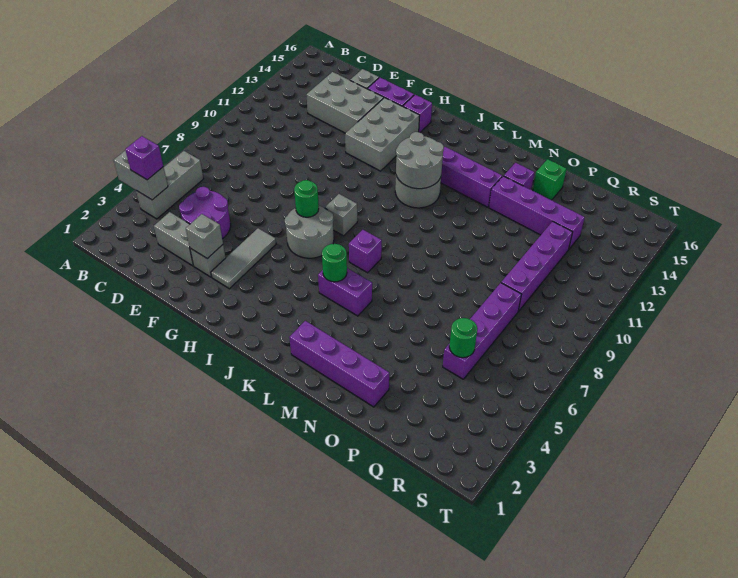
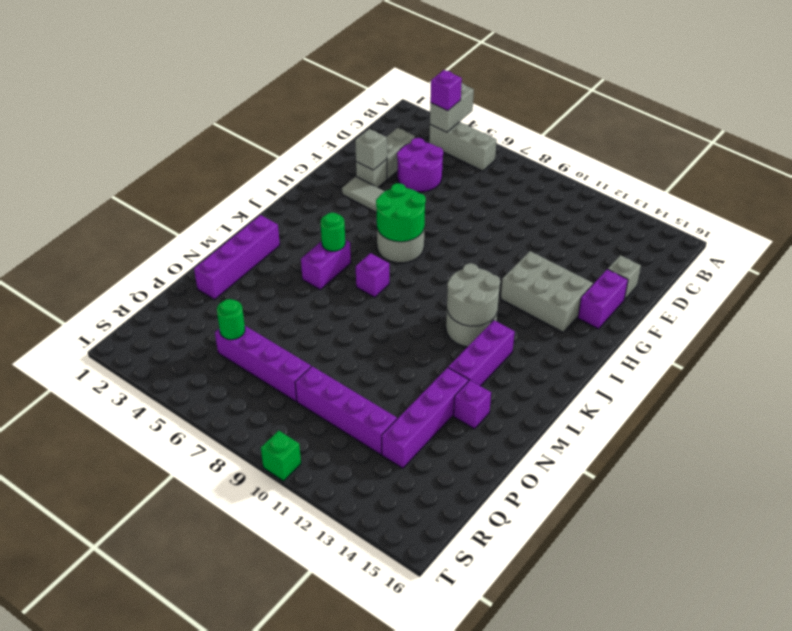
grey brick D13:F14 level 1 -> none
green round brick H7 level 2 -> green round brick H6:I7 level 2
purple brick H15 level 1 -> none
grey brick I8 level 1 -> none
green brick O15 level 1 -> green brick T10 level 1

